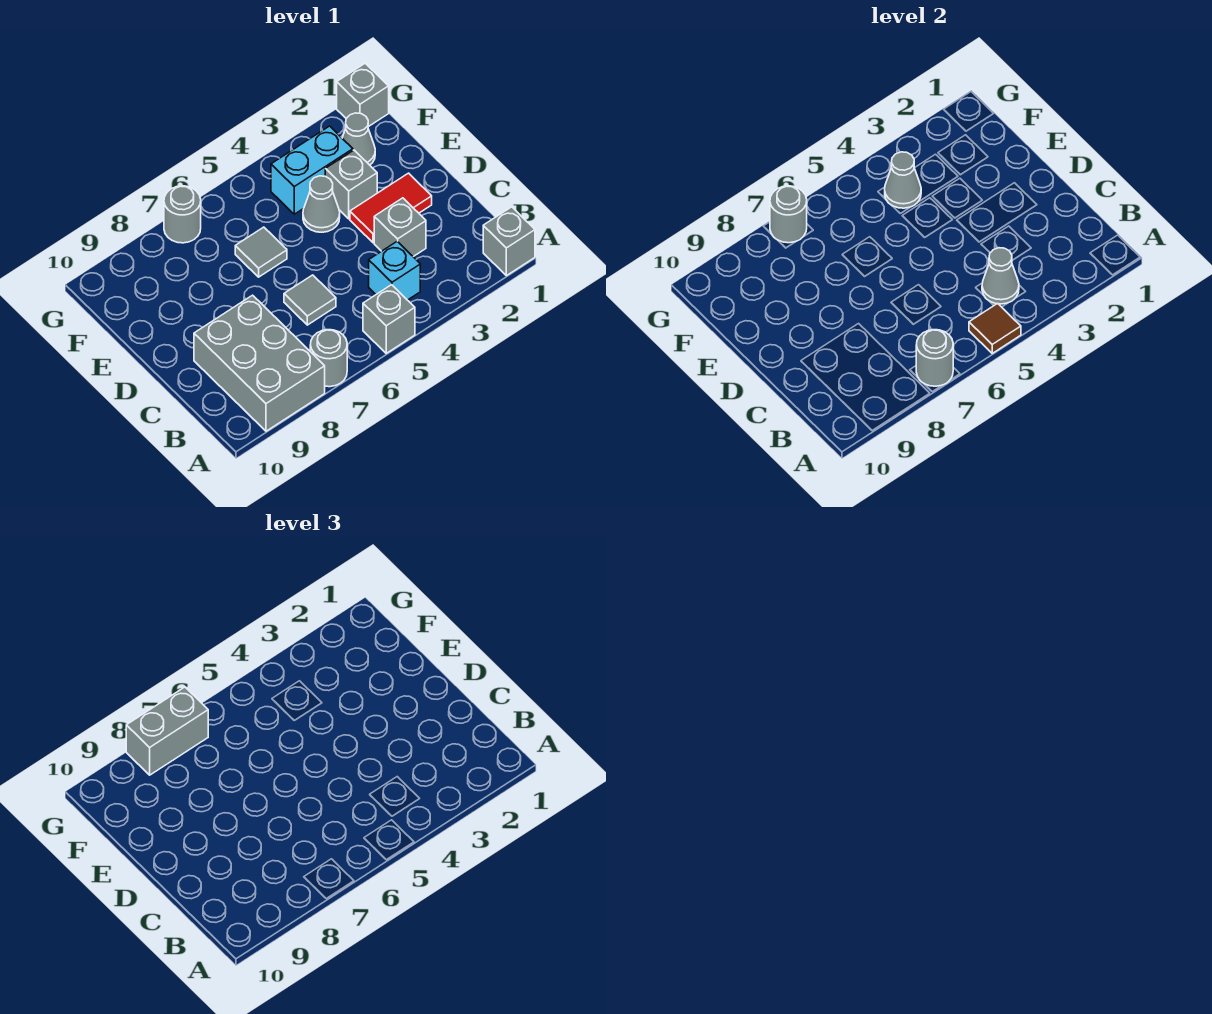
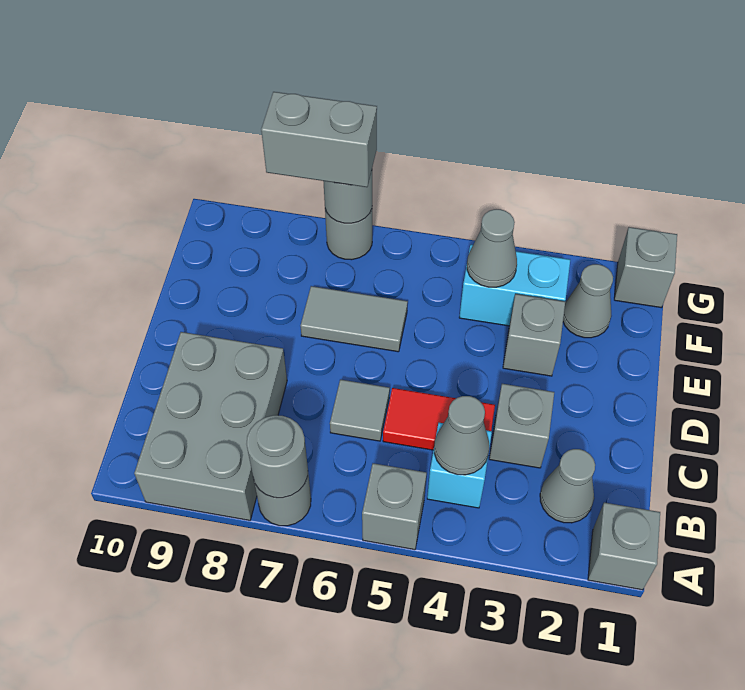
brown tile A5 level 2 -> none
red tile D2:D3 level 1 -> red tile C4:C5 level 1
grey cone E4 level 1 -> grey cone B2 level 1
grey tile E6 level 1 -> grey tile E6:E7 level 1

